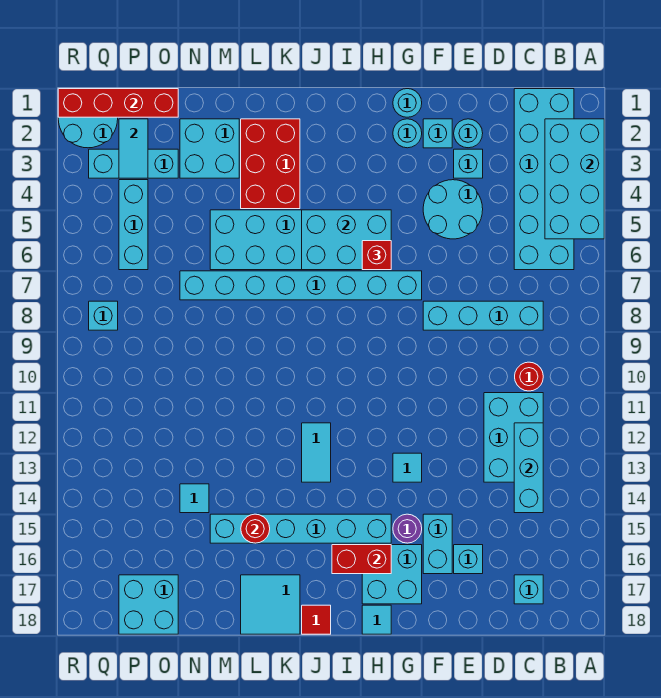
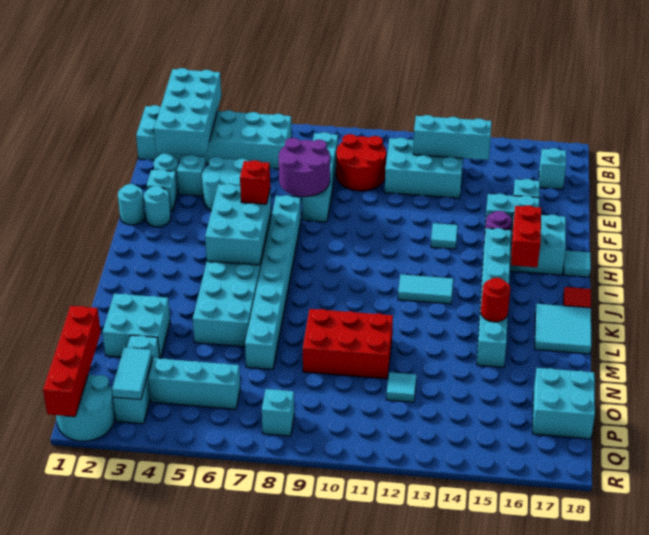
cyan brick A2:B5 level 2 -> cyan brick A2:D3 level 2
red round brick C10 level 1 -> red round brick C9:D10 level 1
none -> purple round brick E7:F8 level 2
red brick K2:L4 level 1 -> red brick M9:N11 level 1
cyan tile N14 level 1 -> cyan tile O12 level 1
cyan tile P2:P3 level 2 -> cyan tile P3:Q3 level 2

